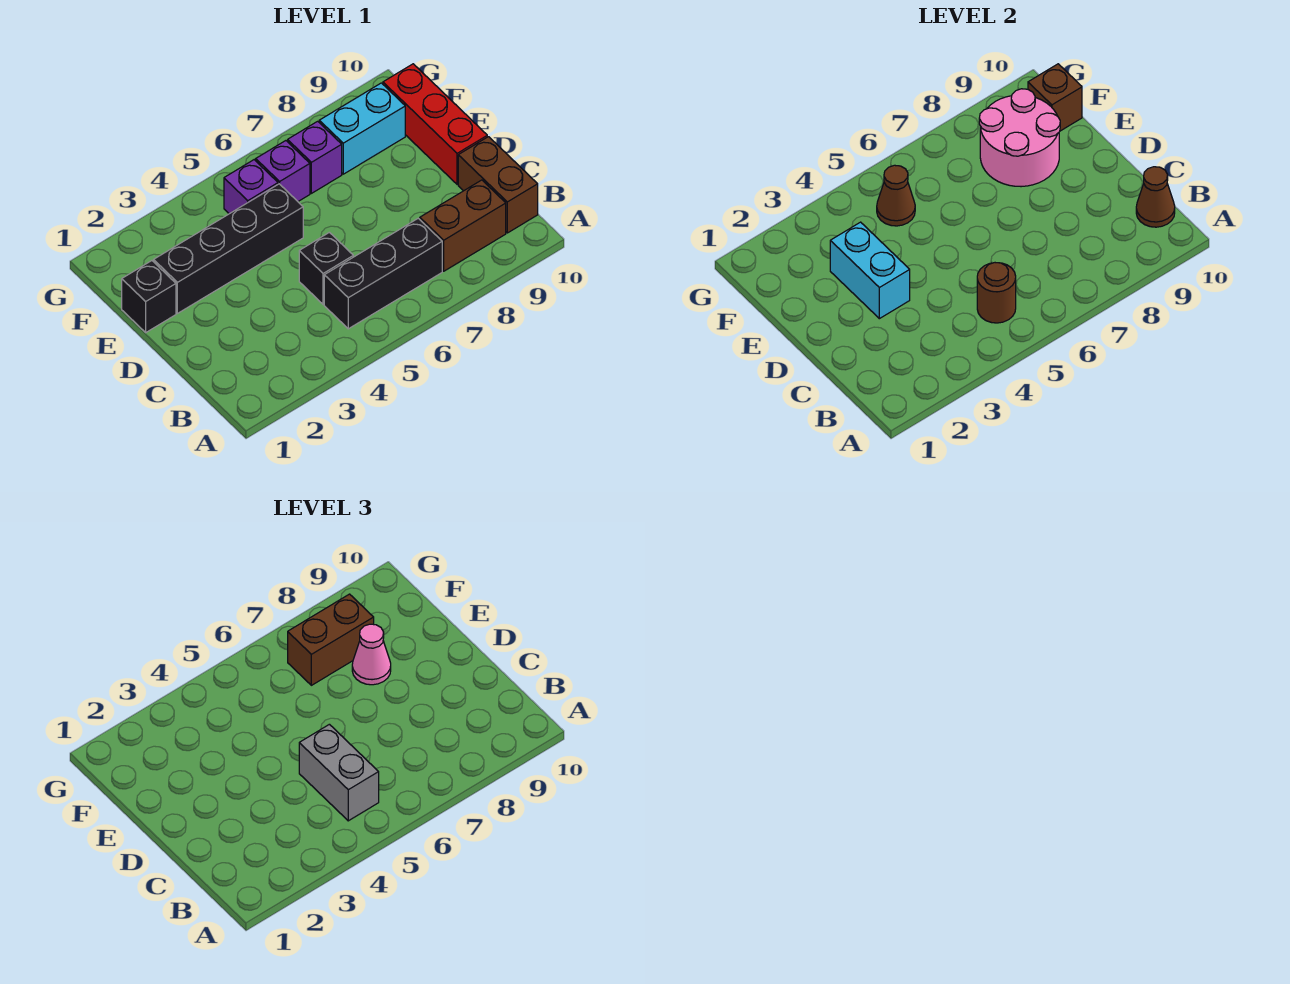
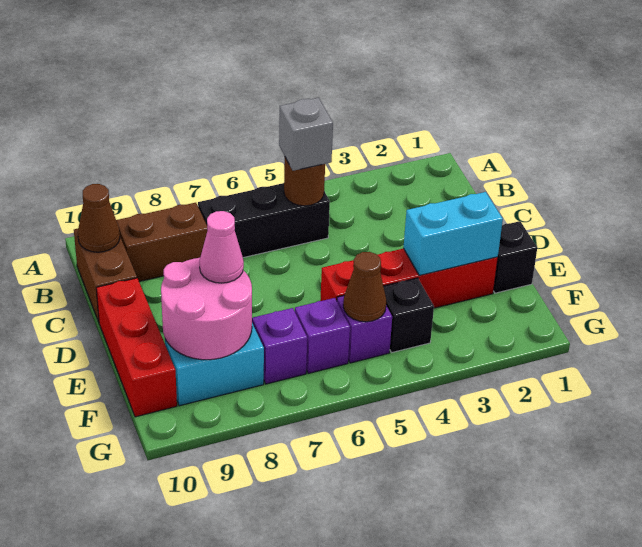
grey brick B5:C5 level 3 -> grey brick B5 level 3
black brick C5 level 1 -> black brick F4 level 1
cyan brick D3:E3 level 2 -> cyan brick E2:E3 level 2
black brick E2:E5 level 1 -> red brick E2:E5 level 1
brown brick F7:F8 level 3 -> none
brown brick F10 level 2 -> none

